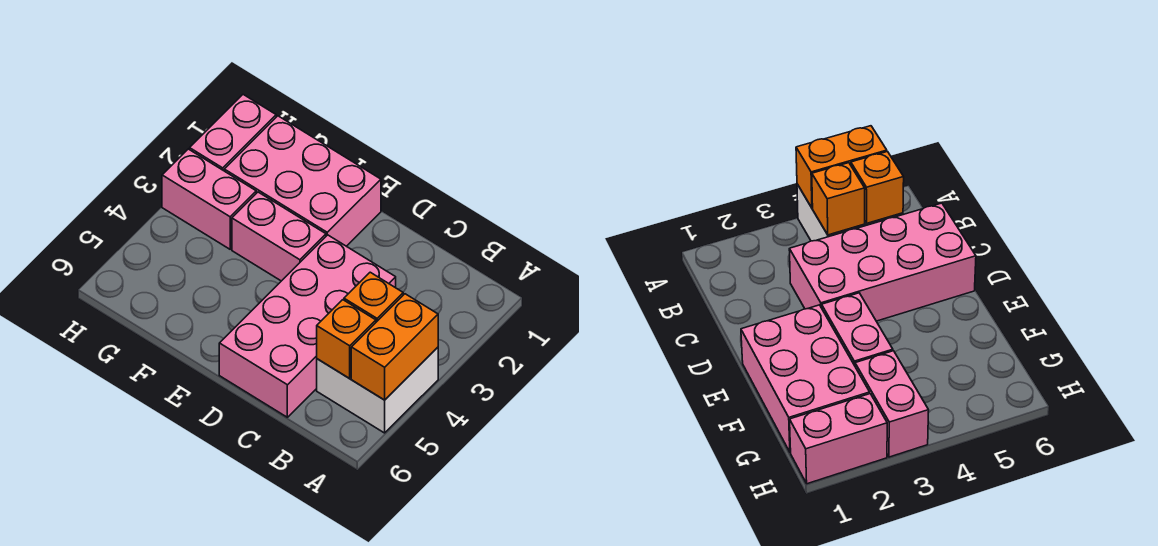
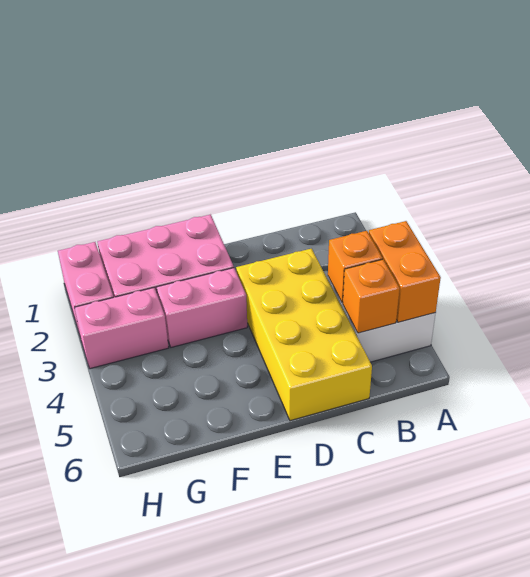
pink brick C3:D6 level 1 -> yellow brick C3:D6 level 1

